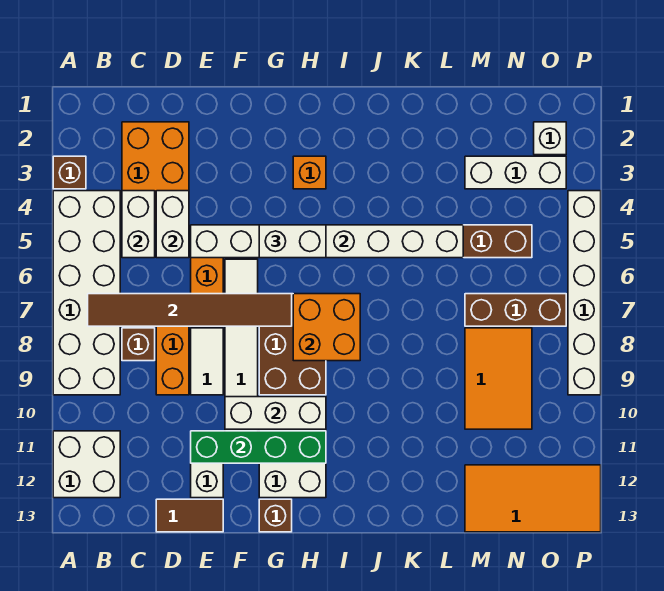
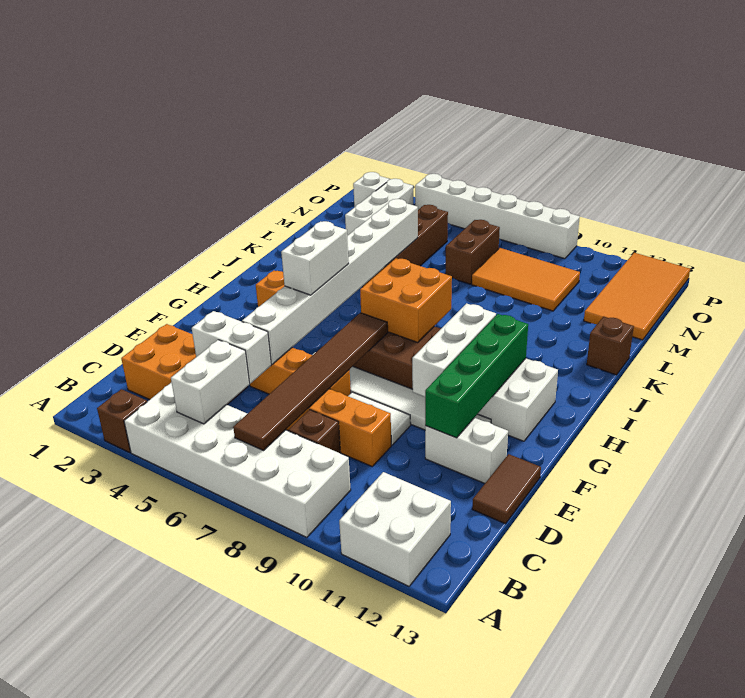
white brick C4:C5 level 2 -> white brick B5:C5 level 2
brown brick G13 level 1 -> brown brick K13 level 1
brown brick M7:O7 level 1 -> brown brick M7:N7 level 1

